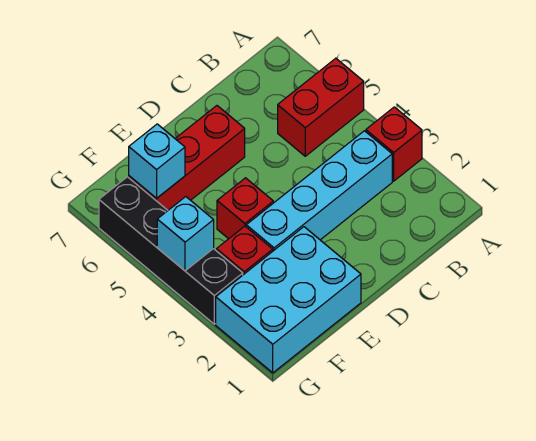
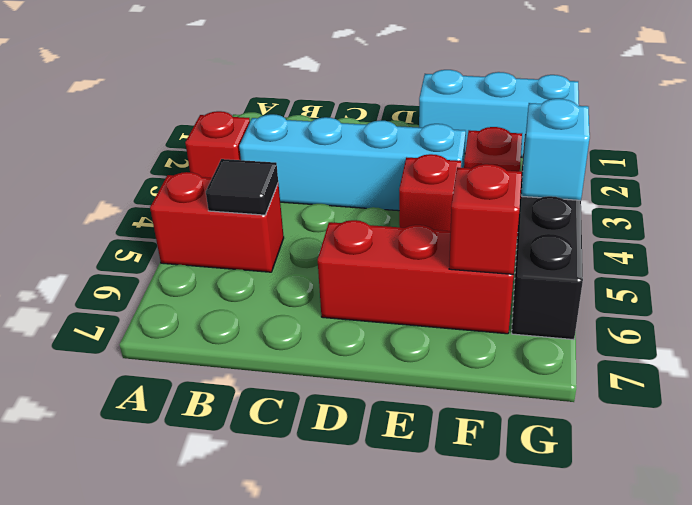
none -> black tile B5 level 2
cyan brick E1:G2 level 1 -> cyan brick E1:G1 level 1
cyan brick F6 level 2 -> red brick F6 level 2

